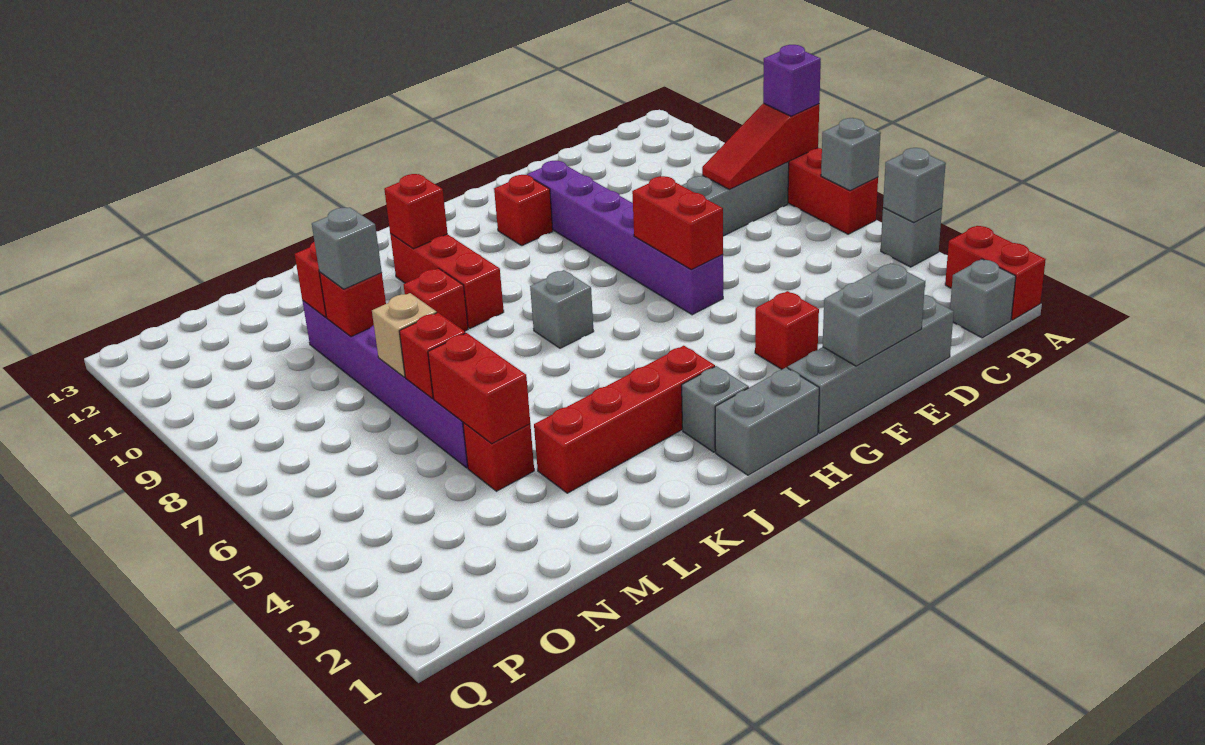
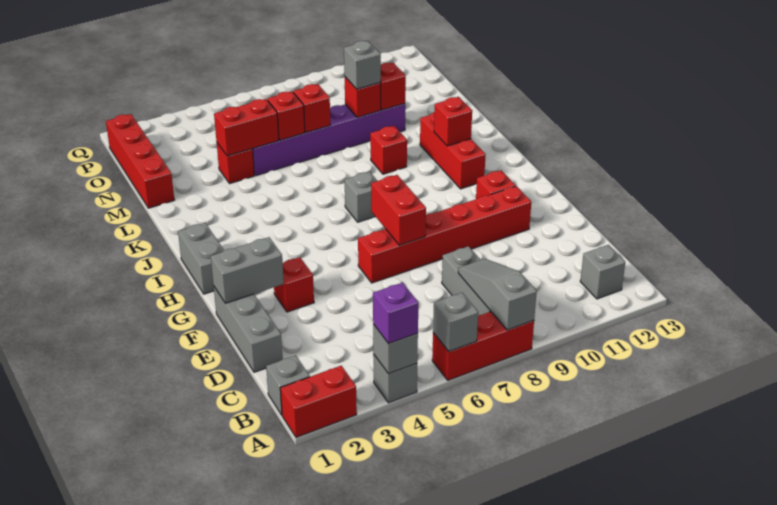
red slope A8:C8 level 2 top A -> grey slope A8:C8 level 2 top A
purple brick A8 level 3 -> purple brick A4 level 3
grey brick D1:G1 level 1 -> grey brick D1:F1 level 1
grey brick E1:F1 level 2 -> grey brick F1:F2 level 2
purple brick F6:F11 level 1 -> red brick F6:F11 level 1
red brick F6:F7 level 2 -> red brick F7:G7 level 2
grey brick I2 level 1 -> grey brick B12 level 1
red brick I3:L3 level 1 -> red brick M1:P1 level 1
red brick J9:J11 level 1 -> red brick I11:K11 level 1
tan brick M7 level 2 -> red brick M7 level 2

